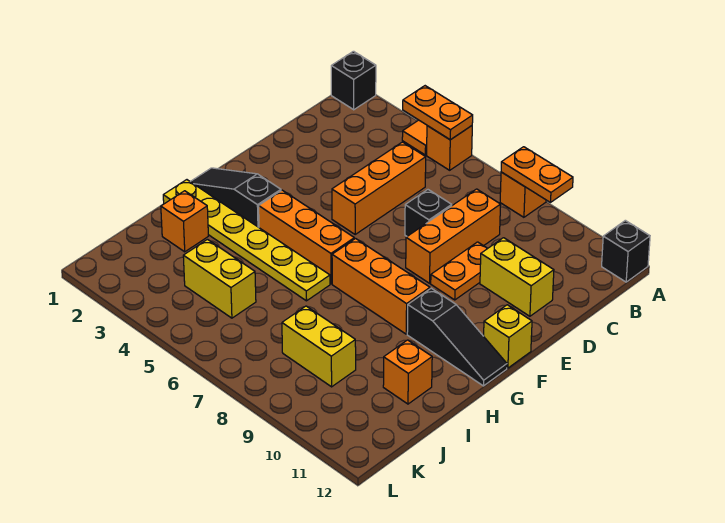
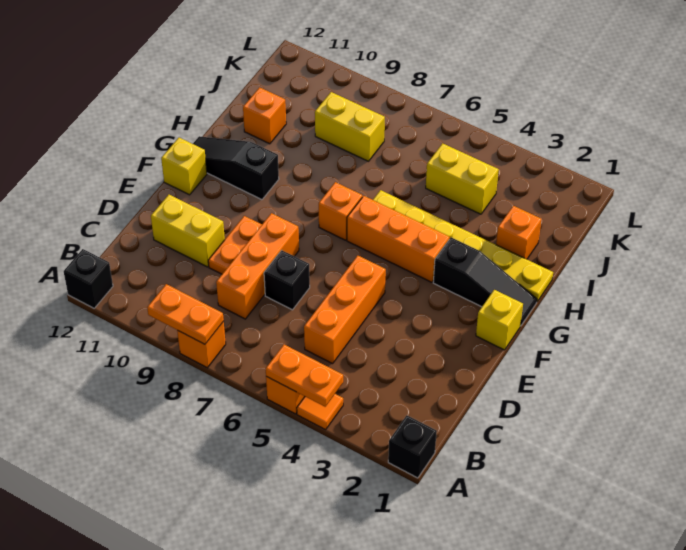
none -> yellow brick F1 level 1
orange brick G7:G9 level 1 -> orange brick G7 level 1

